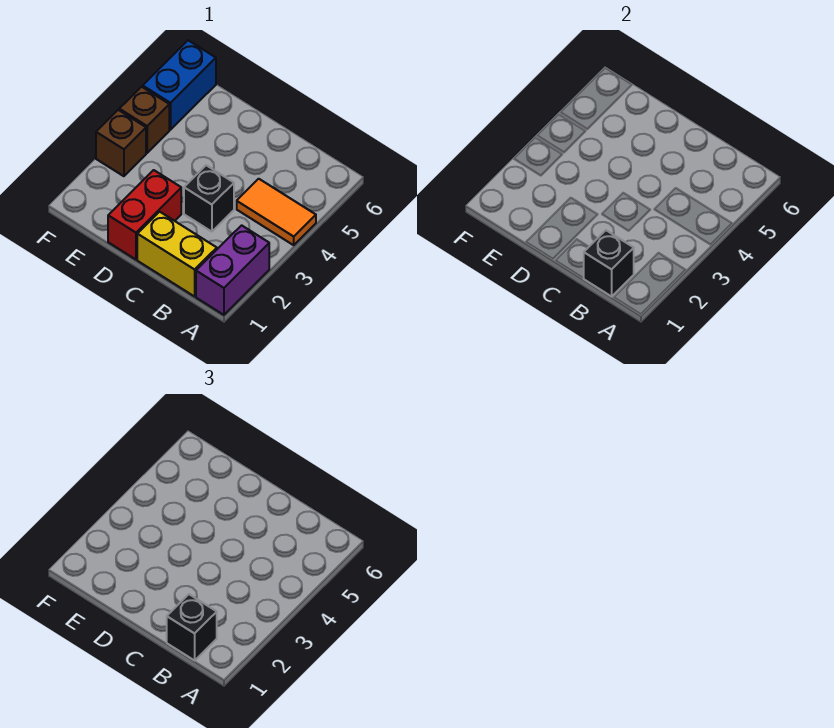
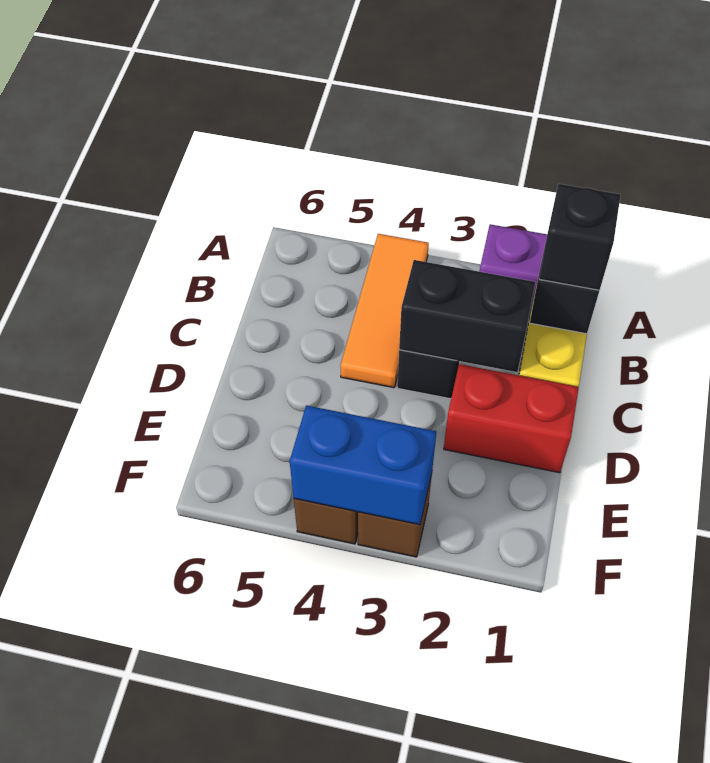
orange tile A4:B4 level 1 -> orange tile A4:C4 level 1
none -> black brick C2:C3 level 2
blue brick F5:F6 level 1 -> blue brick F3:F4 level 2

